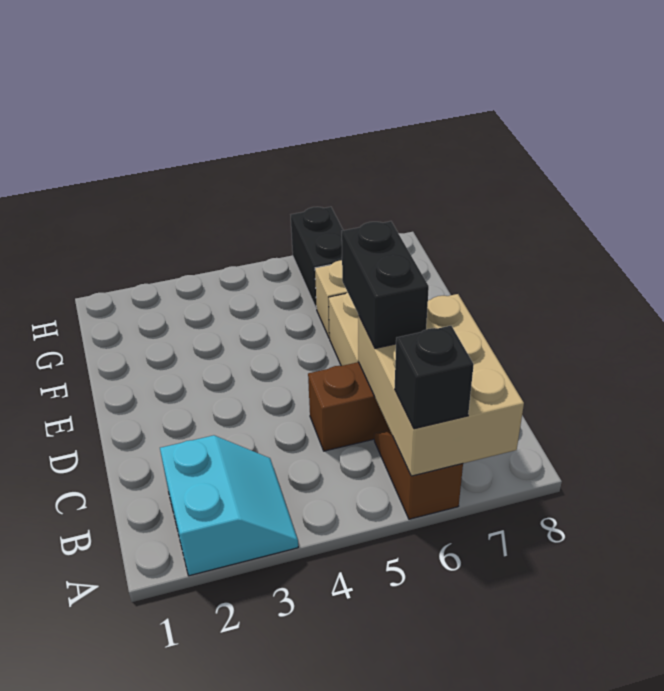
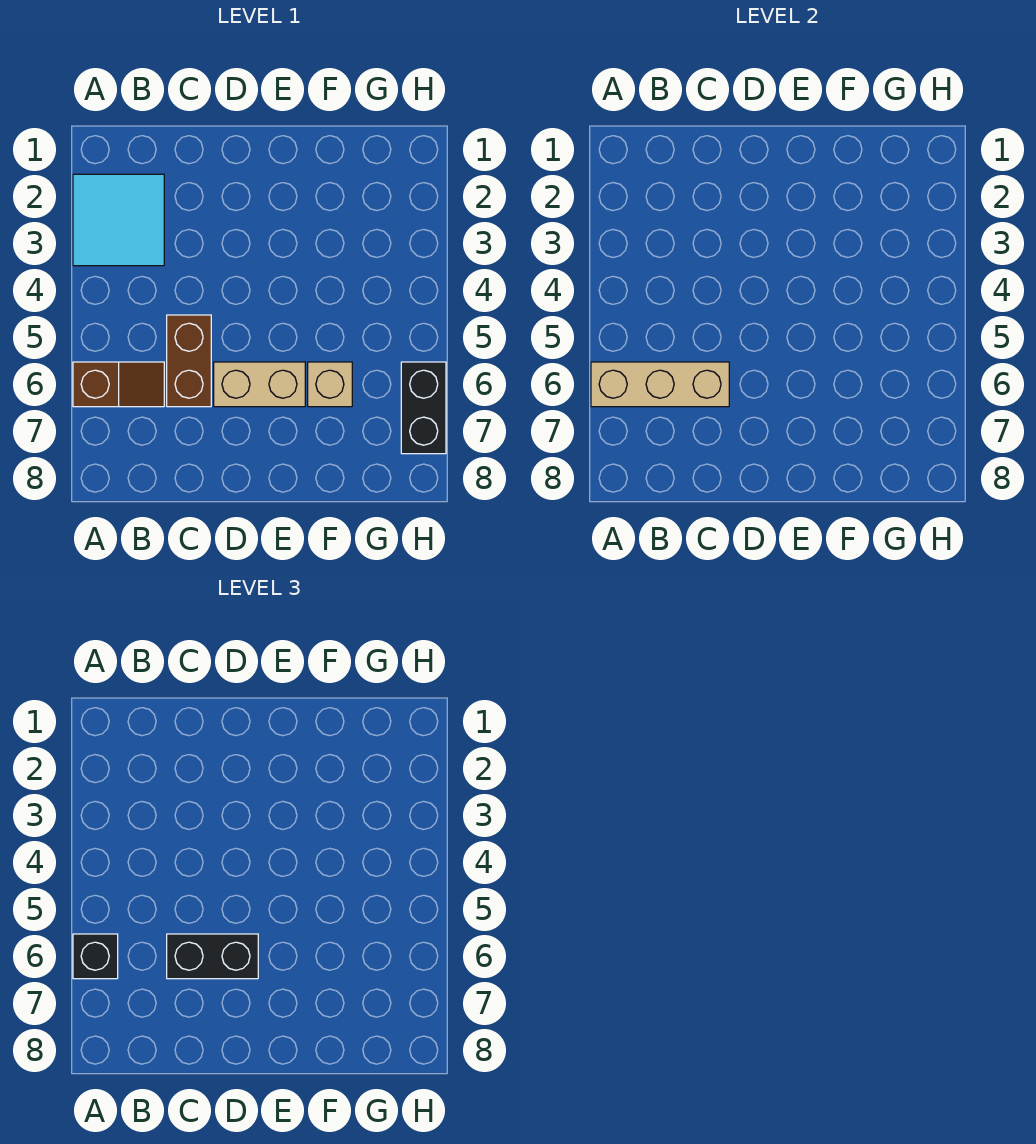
cyan slope A2:B3 level 1 top 2 -> cyan tile A2:B3 level 1
tan brick A6:C7 level 2 -> tan brick A6:C6 level 2
black brick G6:H6 level 1 -> black brick H6:H7 level 1

